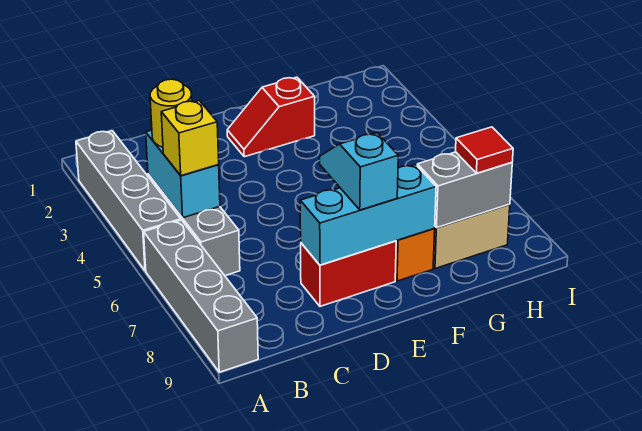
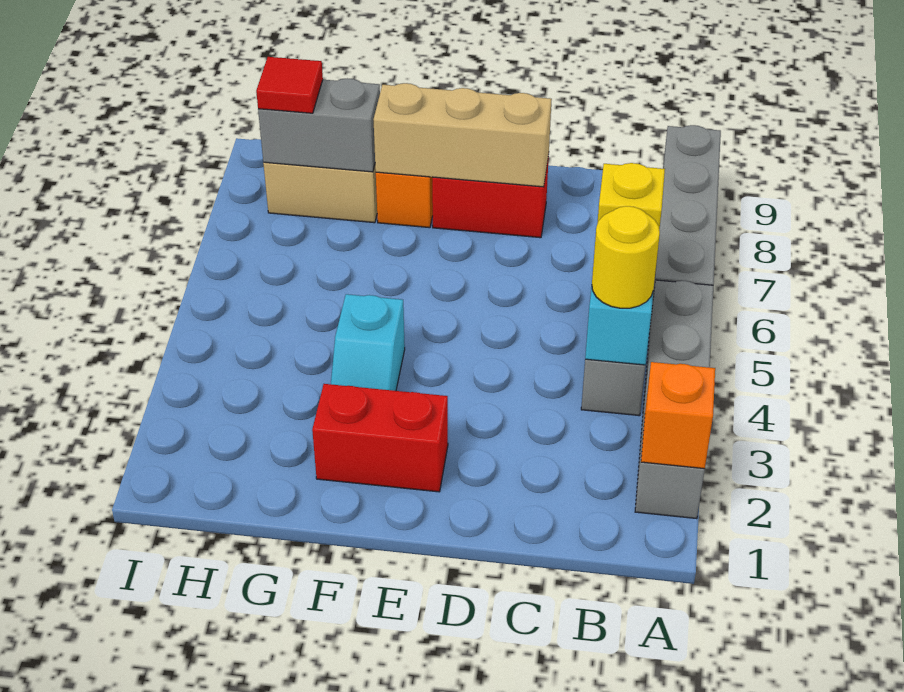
none -> orange brick A2 level 2
cyan brick D8:F8 level 2 -> tan brick D8:F8 level 2
red slope E2:F2 level 1 top F -> red brick E2:F2 level 1
cyan slope E7:E8 level 3 top 8 -> cyan slope F3:F4 level 1 top 4

